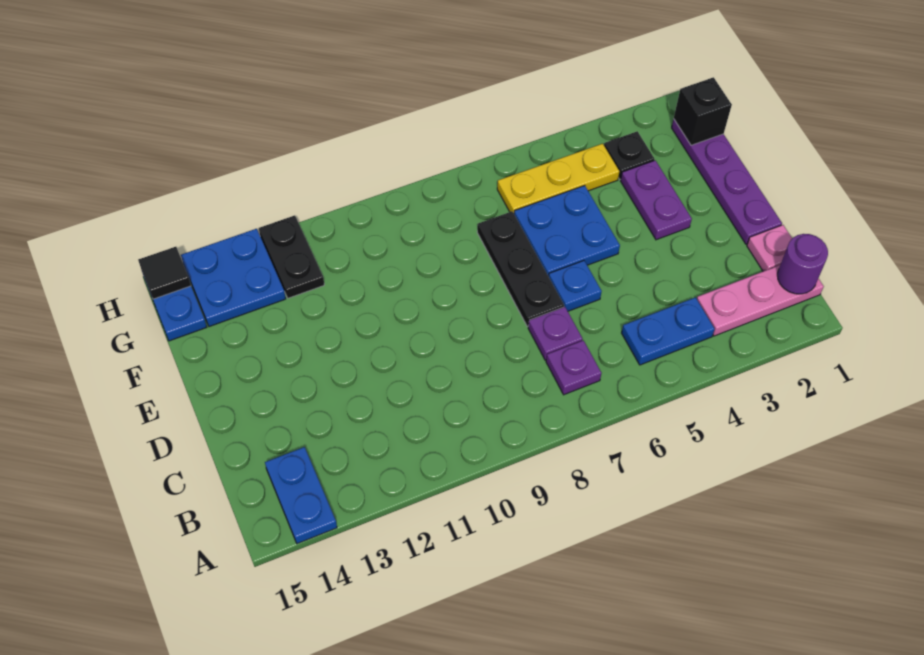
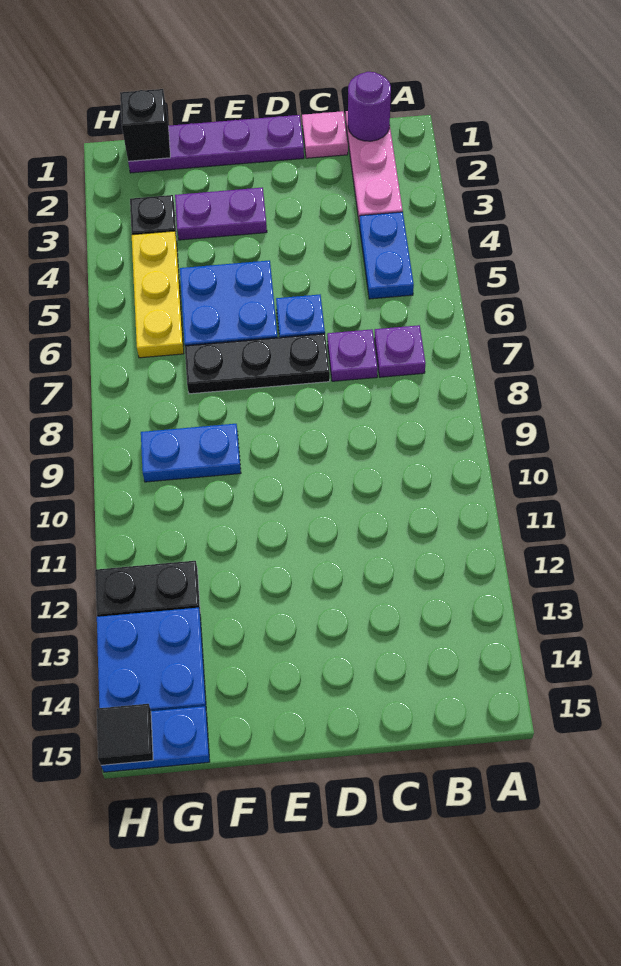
blue plate A14:B14 level 1 -> blue plate F9:G9 level 1

